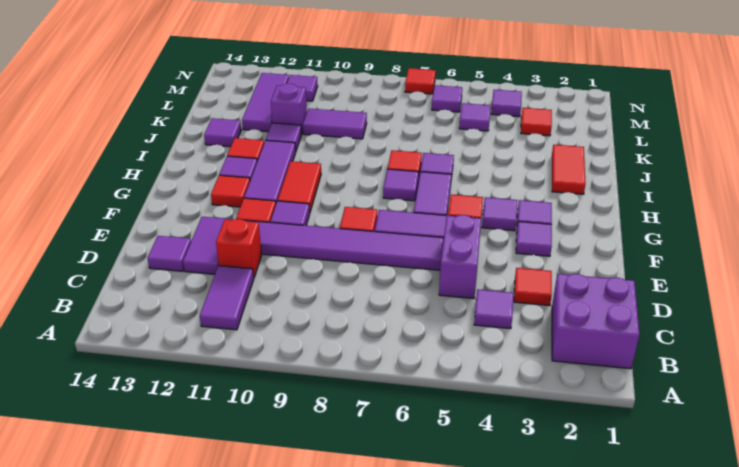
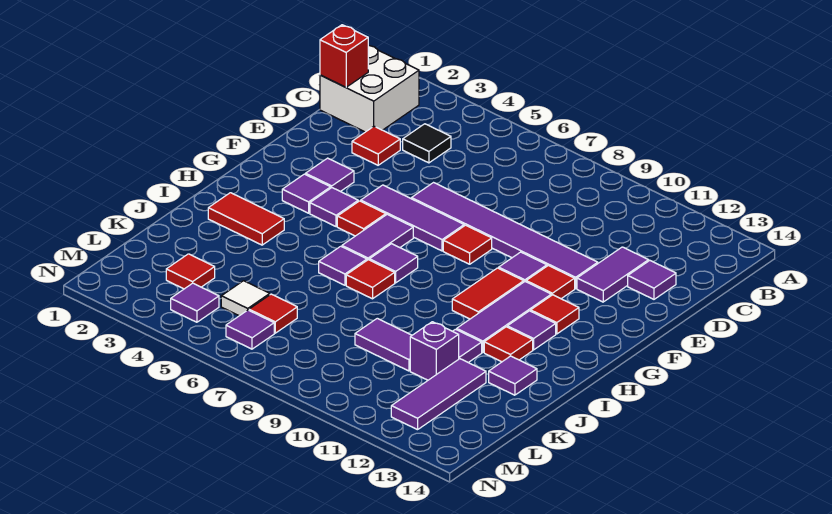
purple brick B1:C2 level 1 -> white brick B1:C2 level 1
purple tile B11:C11 level 1 -> none
purple tile C4 level 1 -> black tile C4 level 1
purple brick D5:E5 level 1 -> none
red brick D11 level 1 -> red brick C1 level 2
red tile I2:J2 level 1 -> red tile I2:I3 level 1
purple tile L5 level 1 -> white tile L5 level 1
purple tile M11 level 1 -> none
red tile N7 level 1 -> red tile L6 level 1

